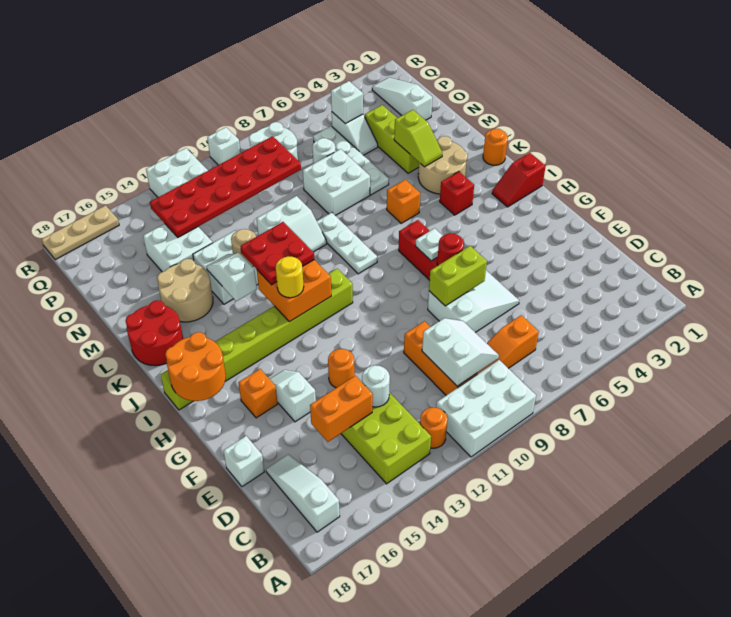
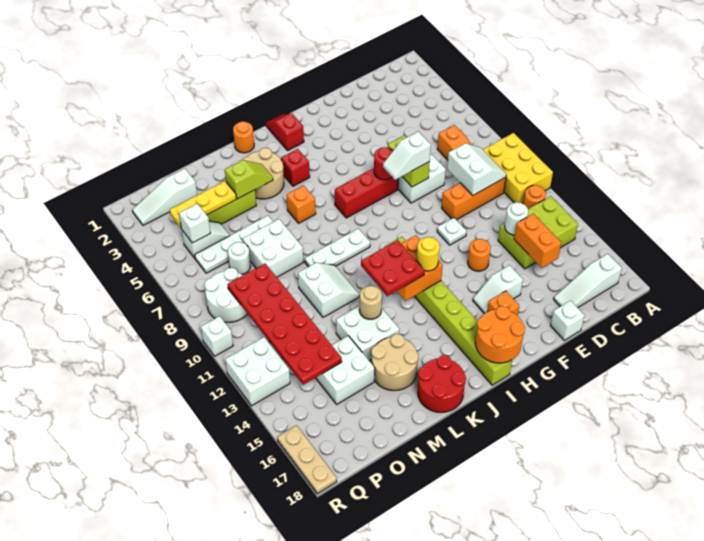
white brick A9:B11 level 1 -> yellow brick A9:B11 level 1
white slope C9:D10 level 2 top 10 -> white slope C9:D10 level 2 top D
white plate H7 level 2 -> white plate F11 level 1
red slope I1:I2 level 1 top 1 -> red slope I1:I2 level 1 top 2
white slope K14:L14 level 2 top K -> white slope F8:G8 level 3 top F
none -> yellow plate N4:P4 level 2

